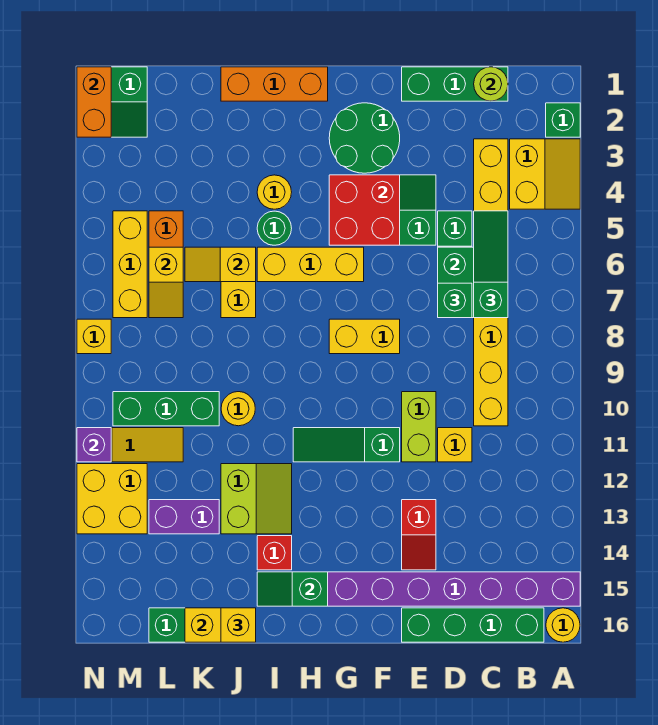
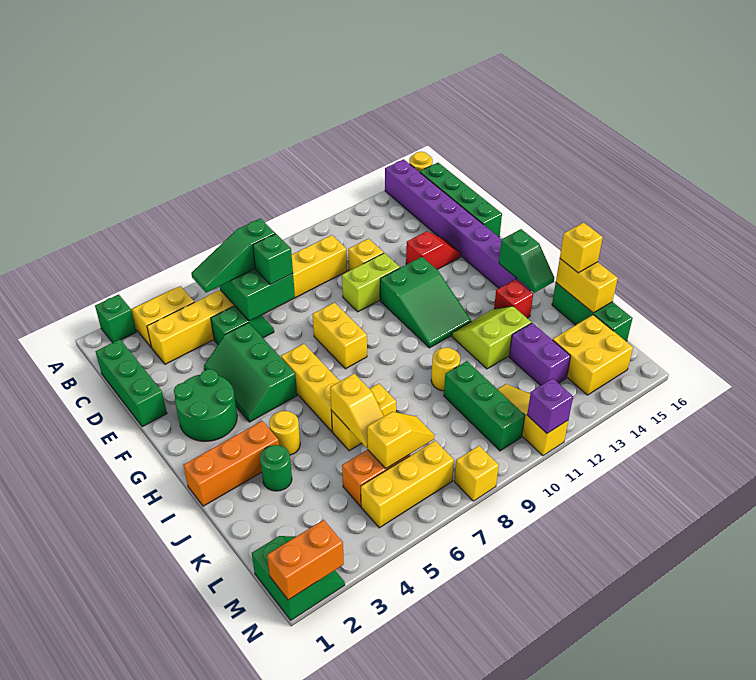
lime round brick C1 level 2 -> none
red brick F4:G5 level 2 -> none
green slope F11:H11 level 1 top F -> green slope F11:H12 level 1 top F
orange brick H1:J1 level 1 -> orange brick I1:I3 level 1
green round brick I5 level 1 -> green round brick J3 level 1
yellow brick M12:N13 level 1 -> yellow brick L14:M15 level 1

